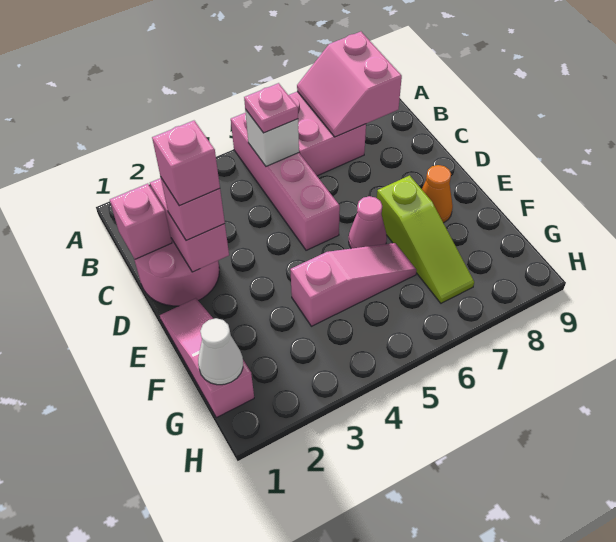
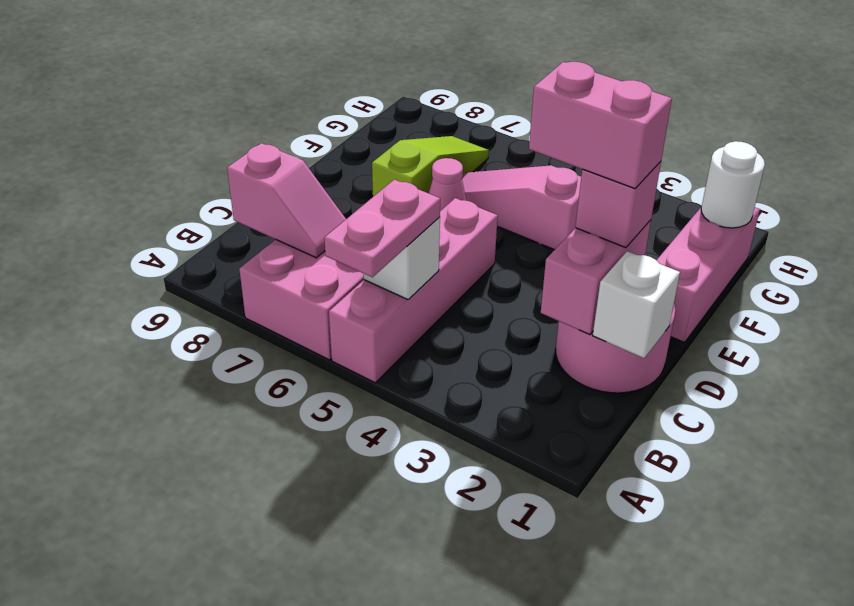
pink slope A7:B8 level 2 top 8 -> pink slope B7:B8 level 2 top 8
pink plate B5 level 3 -> pink plate A5:B5 level 3
pink brick C1 level 2 -> white brick C1 level 2
pink brick D2 level 4 -> pink brick D2:D3 level 4
pink slope E1:G1 level 1 top G -> pink brick E1:G1 level 1
orange cone E8 level 1 -> none
white cone G1 level 2 -> white round brick G1 level 2

